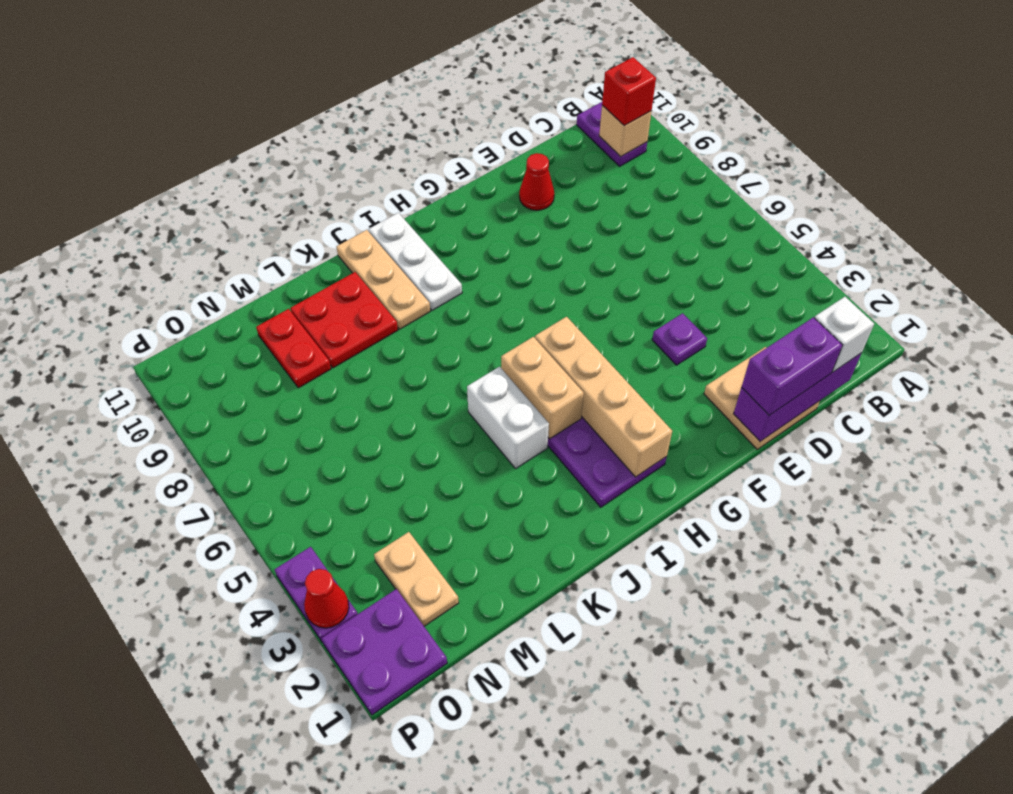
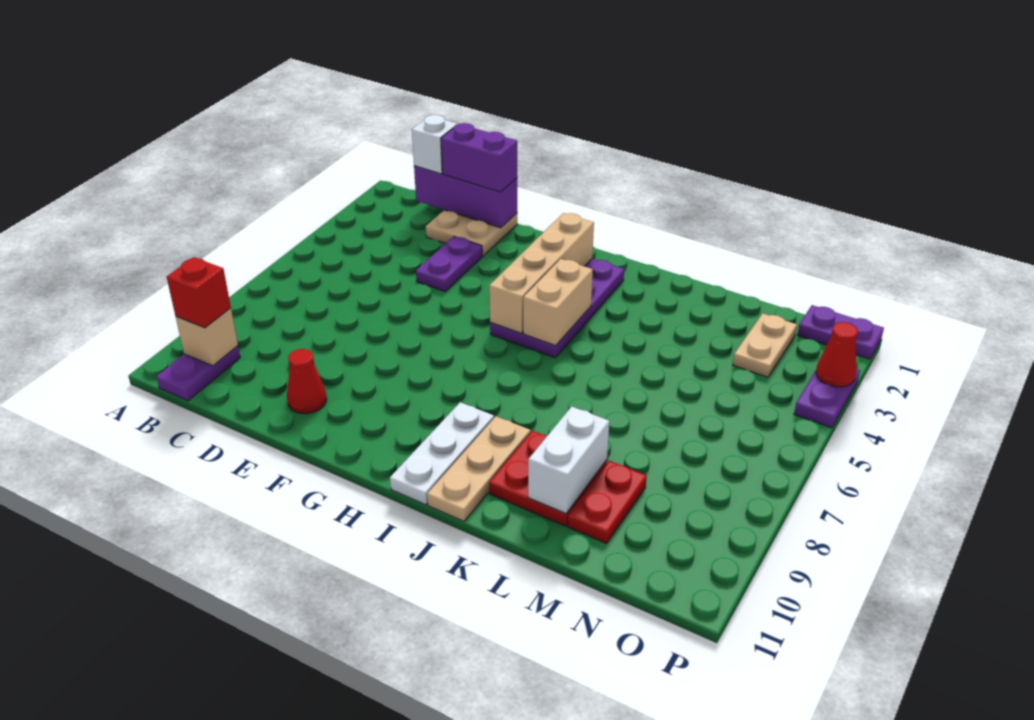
purple plate E4 level 1 -> purple plate E3:E4 level 1
white brick J4:J5 level 1 -> white brick L9:L10 level 2
purple plate O1:P2 level 1 -> purple plate O1:P1 level 1

